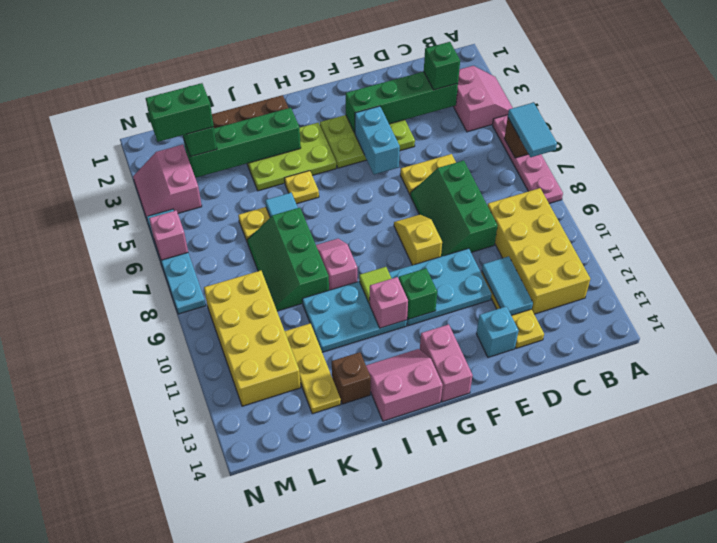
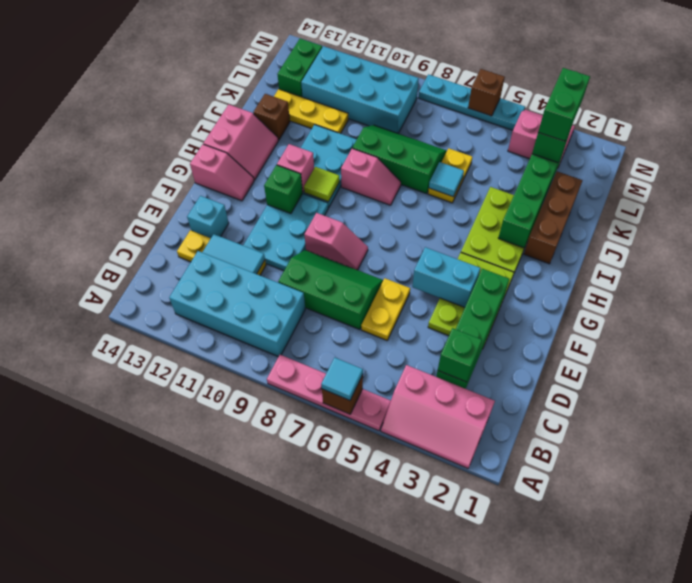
pink slope A3:B4 level 1 top B -> pink slope A2:B4 level 1 top B
cyan tile A6:A7 level 3 -> cyan tile A6 level 3
yellow brick B9:C12 level 1 -> cyan brick B9:C12 level 1
yellow slope F8:F9 level 1 top 9 -> pink slope F8:F9 level 1 top 9
pink brick G13:G14 level 1 -> pink slope G13:G14 level 1 top 14
yellow plate I5 level 1 -> none
yellow brick L9:M12 level 1 -> cyan brick L9:M12 level 1
none -> green brick L13:M13 level 1
pink brick N6 level 2 -> brown brick N6 level 2

